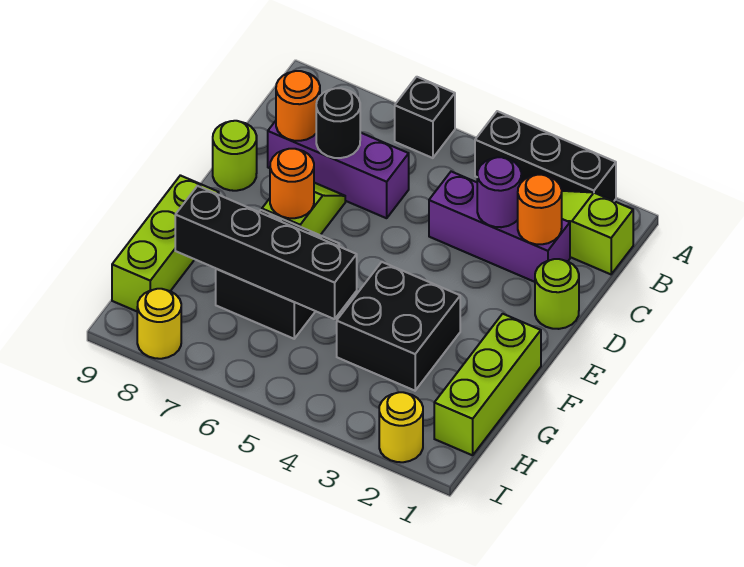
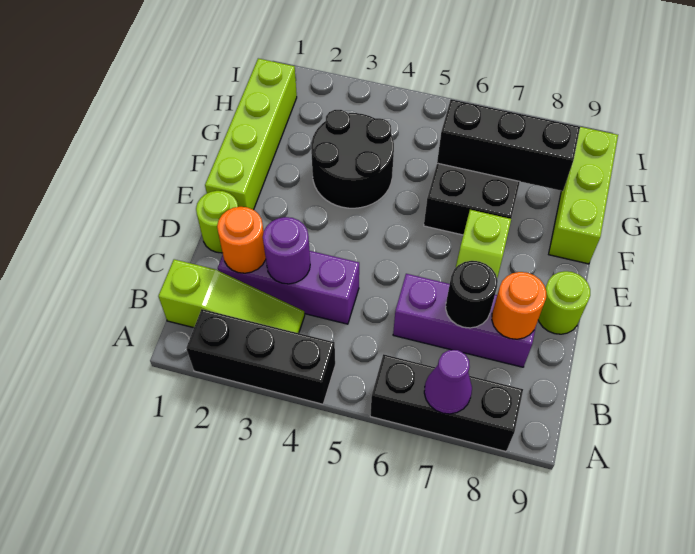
black brick A6 level 1 -> black brick A6:A8 level 1
none -> purple cone A7 level 2
orange round brick E7 level 2 -> none
lime brick F1:H1 level 1 -> lime brick E1:H1 level 1
black brick F3:G4 level 1 -> black round brick F3:G4 level 1
black brick G5:G8 level 2 -> black brick G6:G8 level 2
yellow round brick I2 level 1 -> none
yellow round brick I8 level 1 -> none

